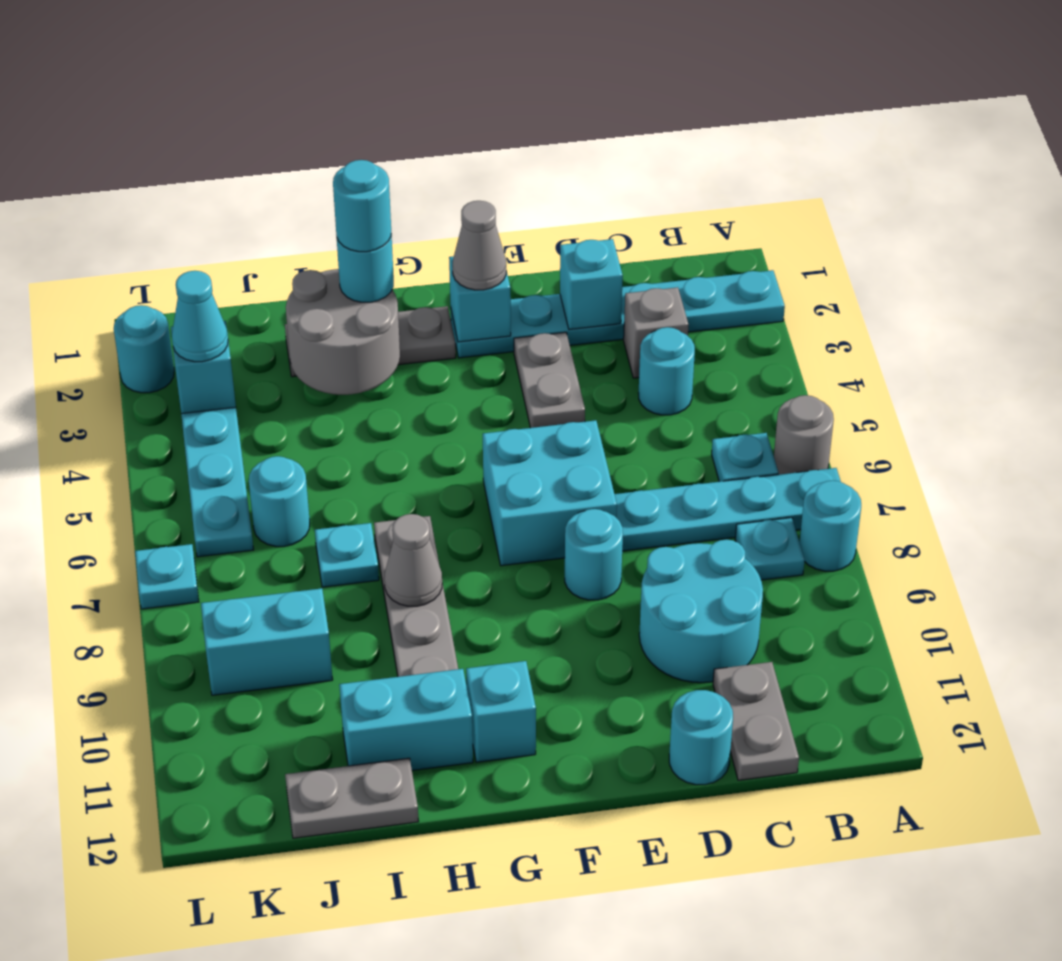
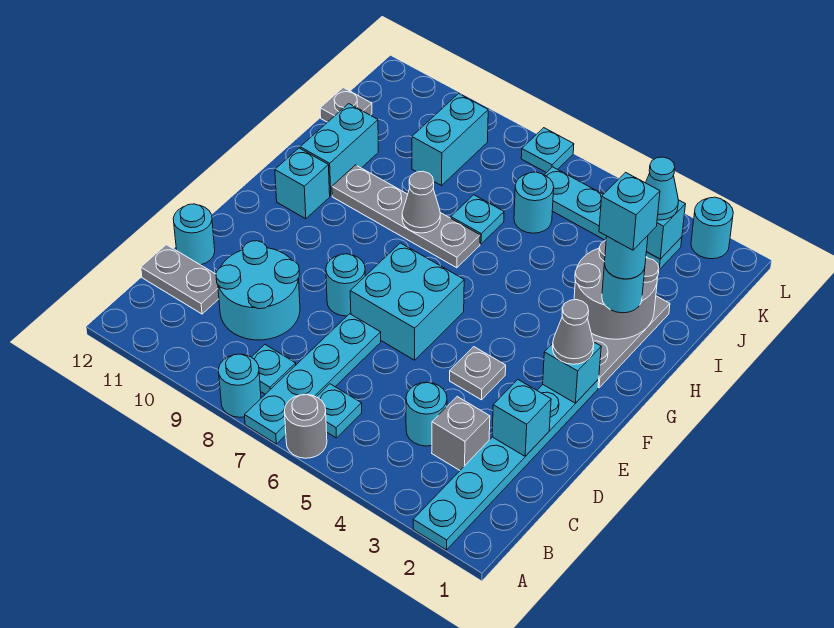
grey plate E3:E4 level 1 -> grey plate E4 level 1
none -> cyan brick H2 level 5
grey plate I12:J12 level 1 -> grey plate J12 level 1

